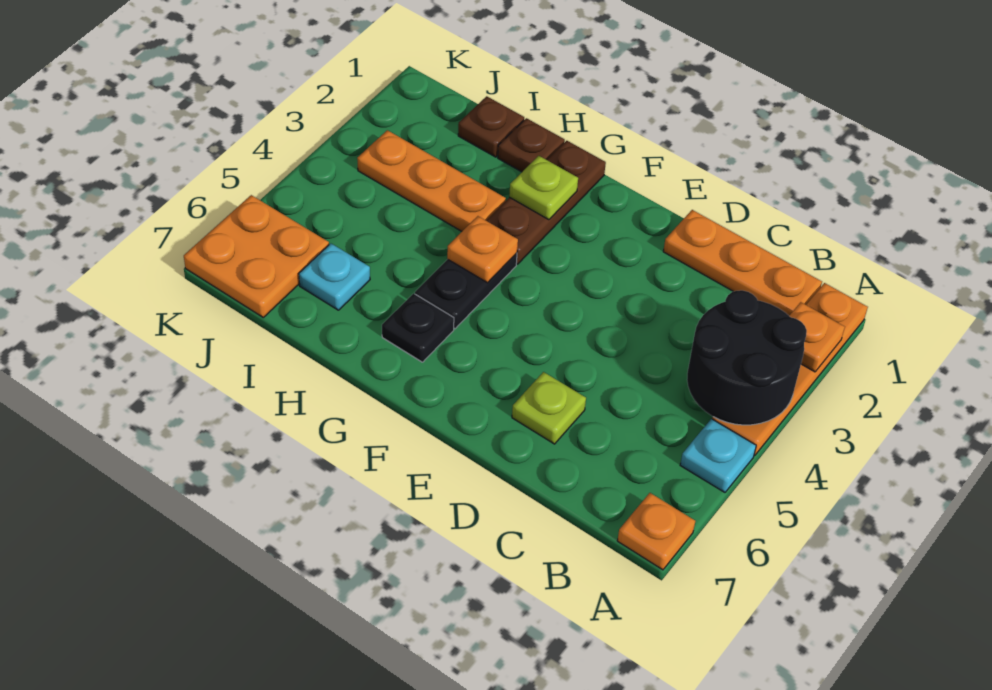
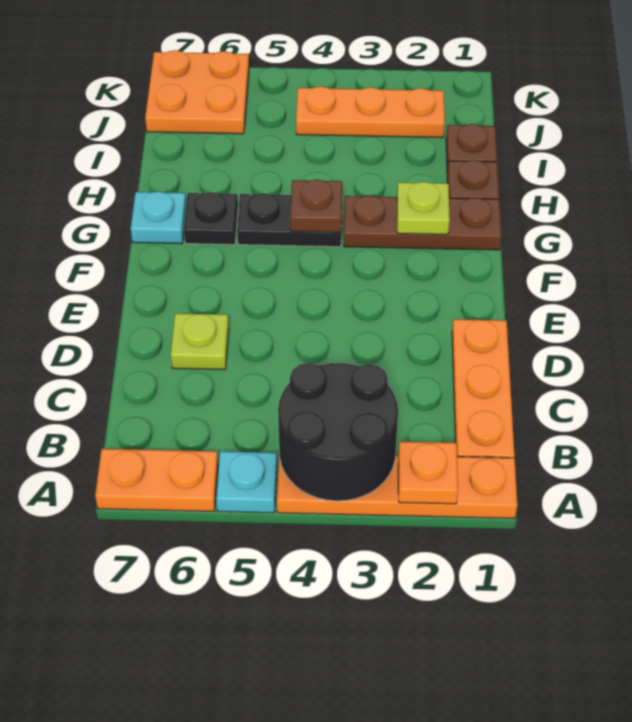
orange plate A7 level 1 -> orange plate A6:A7 level 1
orange plate G4 level 2 -> brown plate G4 level 2
orange plate H3:J3 level 1 -> orange plate J2:J4 level 1
cyan plate I6 level 1 -> cyan plate G7 level 1

